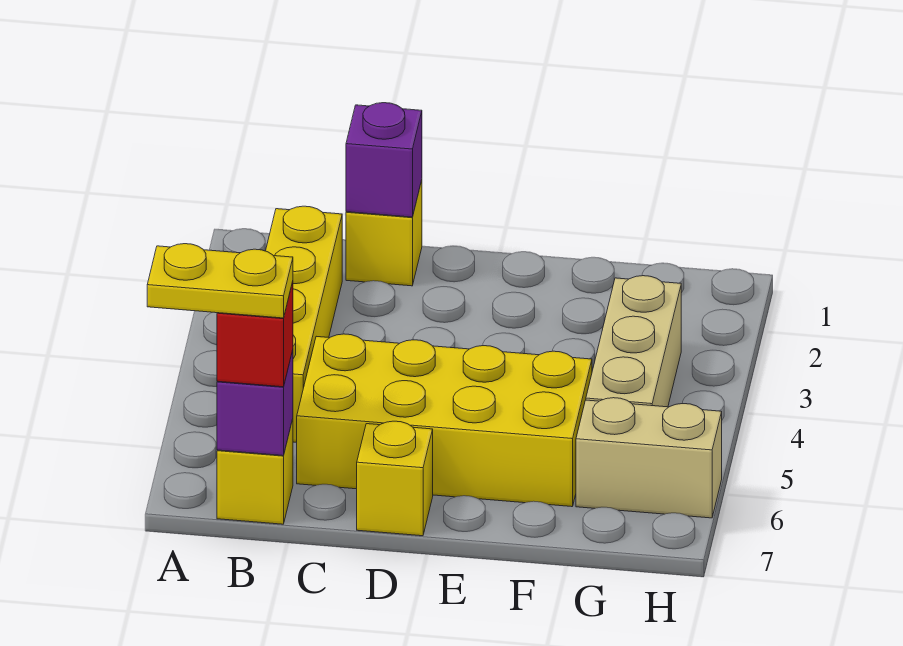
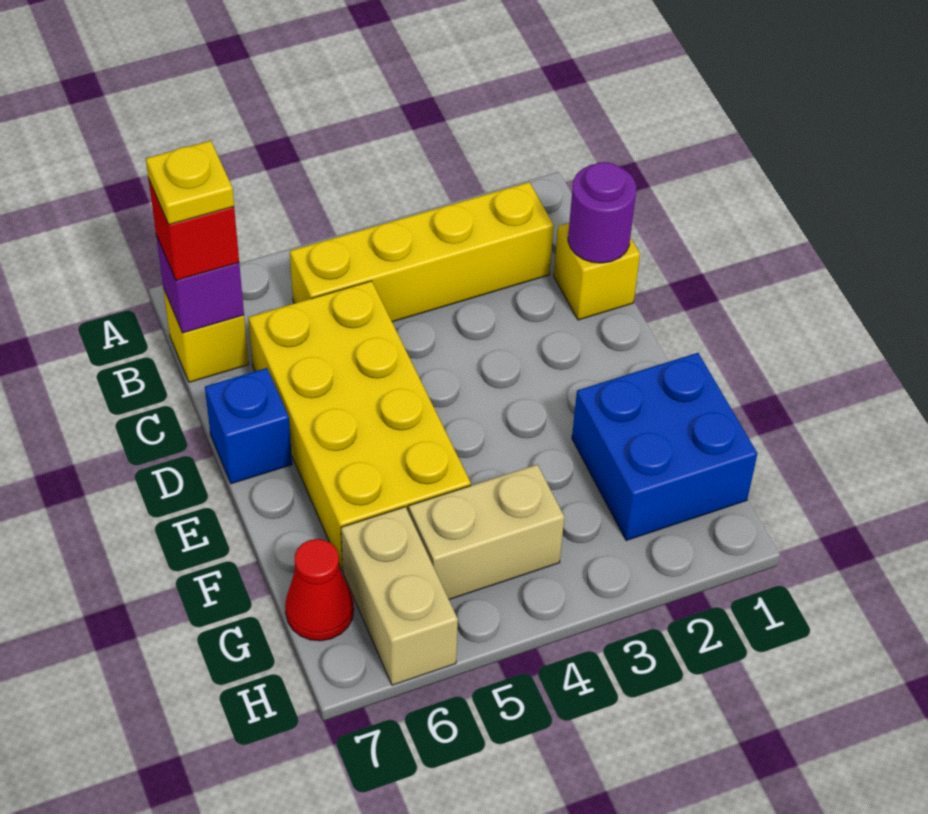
yellow plate A7:B7 level 4 -> yellow plate B7 level 4
purple brick C1 level 2 -> purple round brick C1 level 2
yellow brick D7 level 1 -> blue brick D7 level 1
none -> blue brick F1:G2 level 1
tan brick G3:G5 level 1 -> tan brick G4:G5 level 1
none -> red cone G7 level 1

